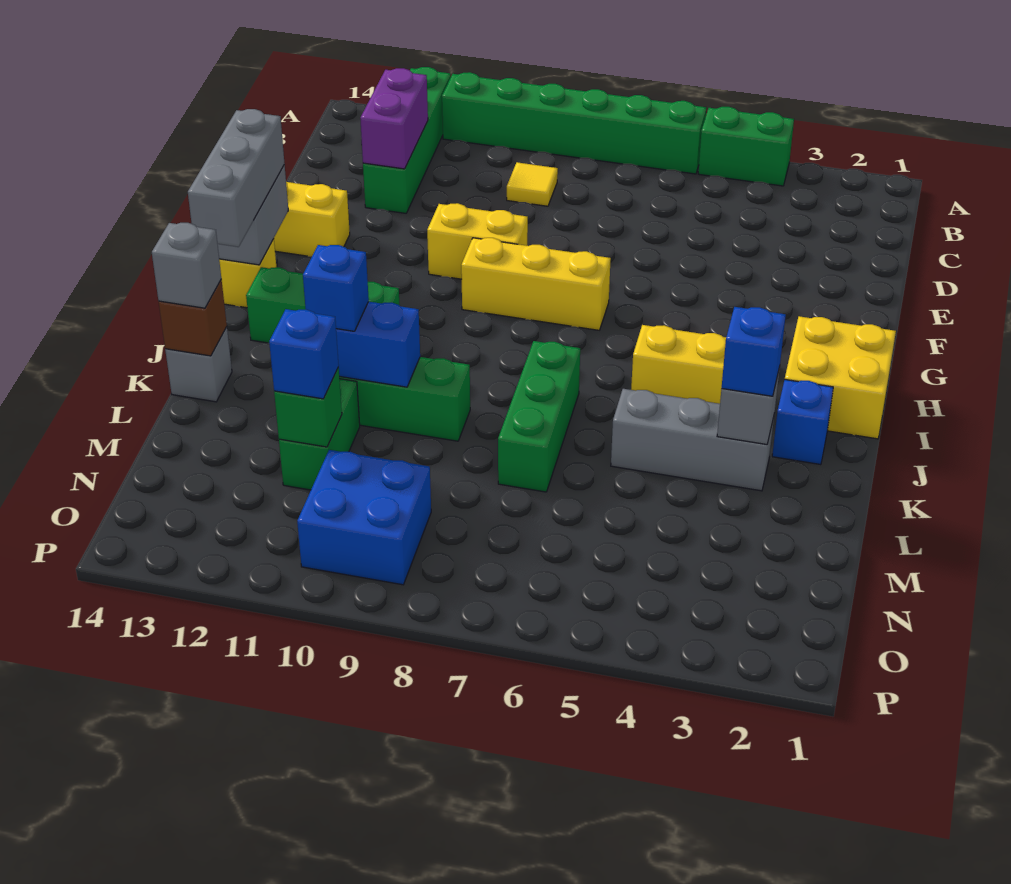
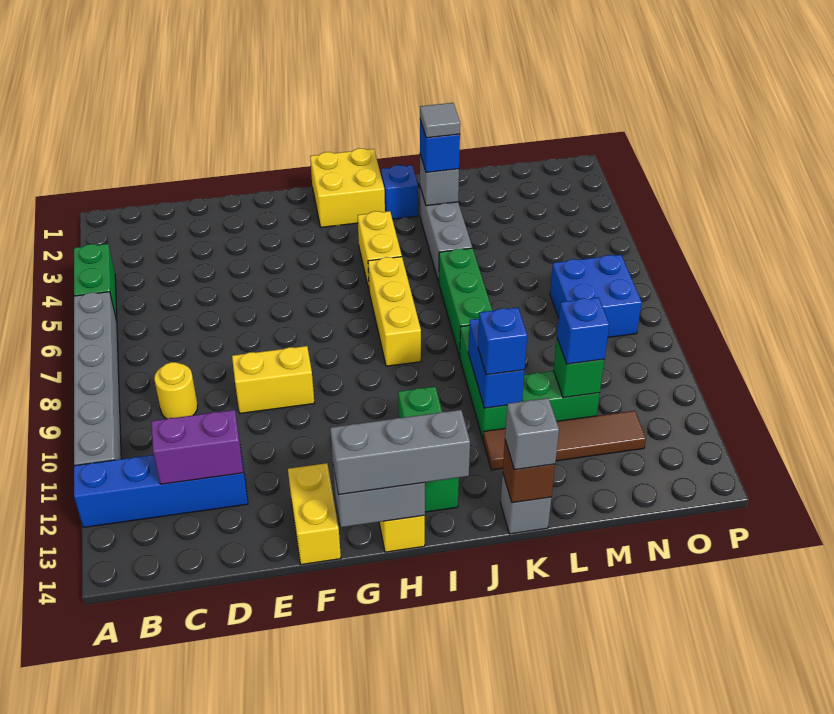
green brick A6:A11 level 1 -> grey brick A6:A11 level 1
green brick A12:D12 level 1 -> blue brick A12:D12 level 1
yellow tile C9 level 1 -> yellow round brick C9 level 1
yellow brick F9:F10 level 1 -> yellow brick E9:F9 level 1
yellow brick G7:G9 level 1 -> yellow brick I6:I8 level 1
green brick J7:L7 level 1 -> green brick K6:K8 level 1
none -> grey tile K3 level 4
none -> brown tile K12:N12 level 1
blue brick N9:O10 level 1 -> blue brick N7:O8 level 1

